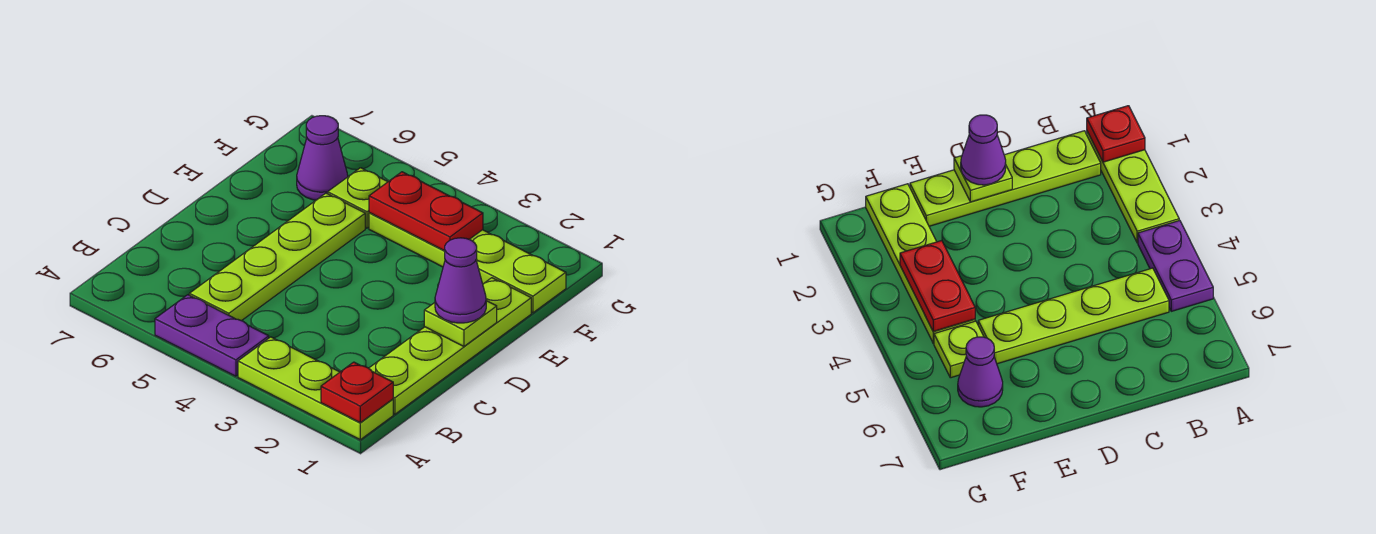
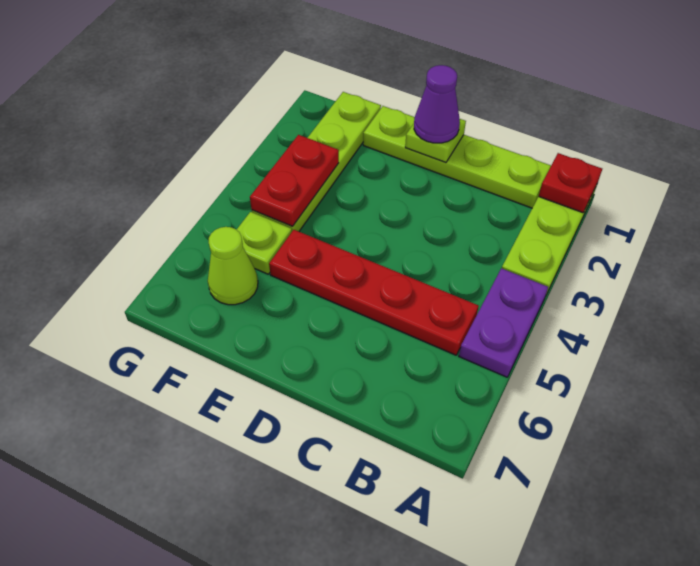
lime plate B5:E5 level 1 -> red plate B5:E5 level 1
purple cone F6 level 1 -> lime cone F6 level 1

